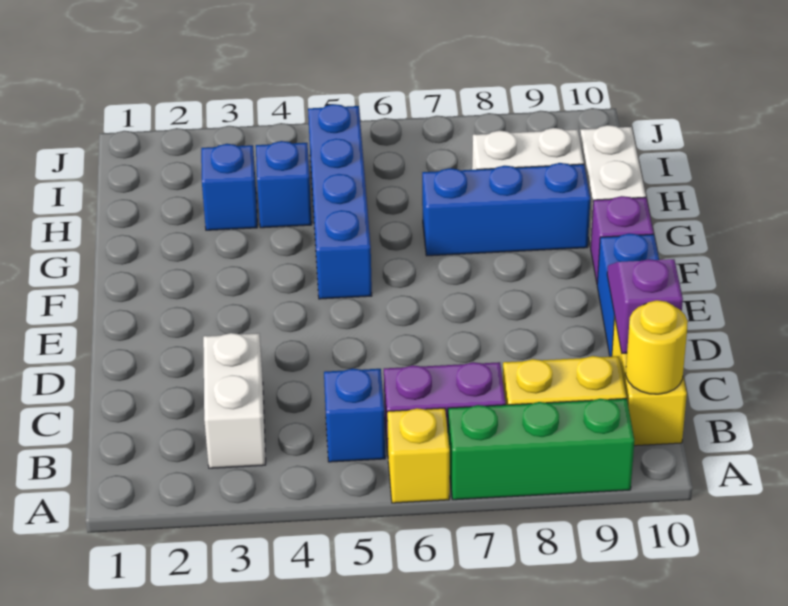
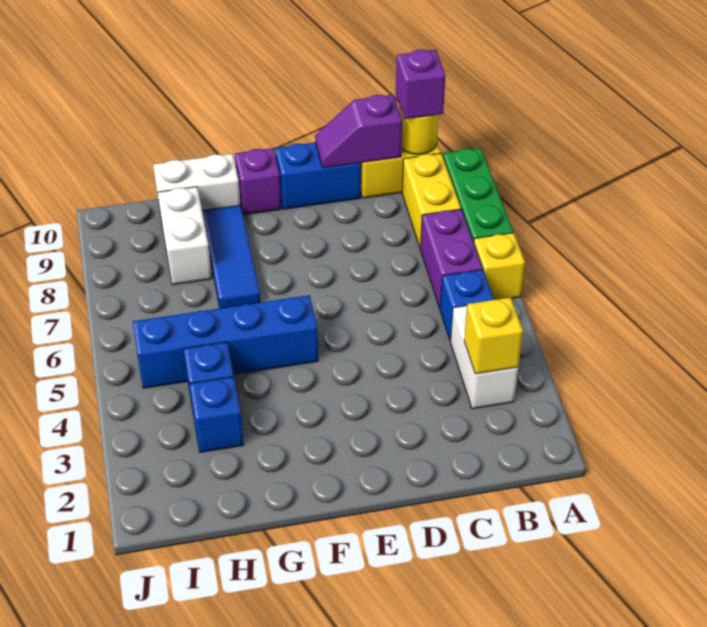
white brick B3:C3 level 1 -> white brick B3:B4 level 1
none -> yellow brick B3 level 2
none -> purple brick B10 level 3
blue brick G7:G9 level 1 -> blue tile G7:G9 level 1

